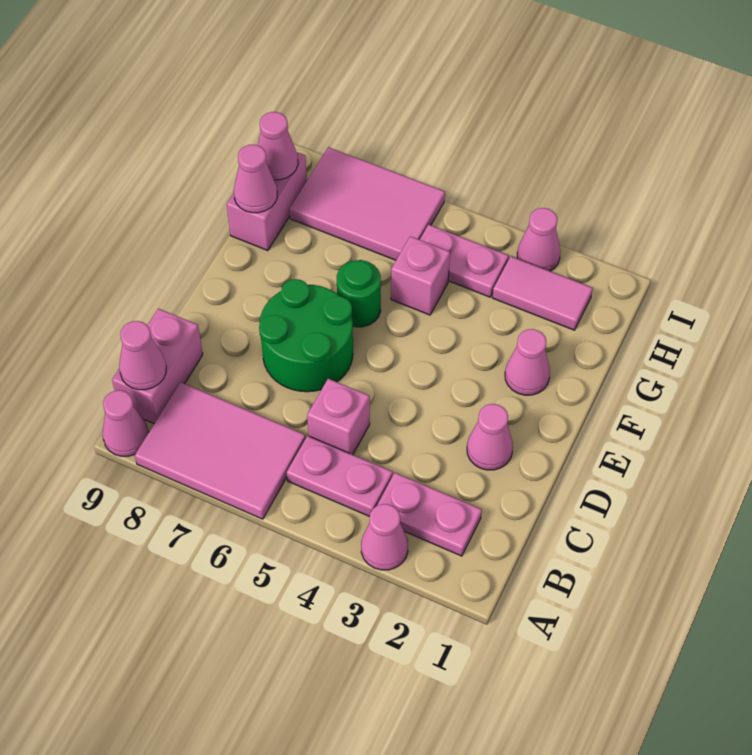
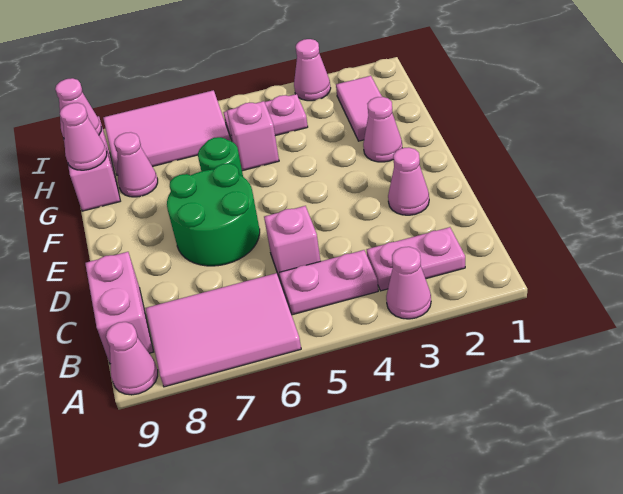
pink cone B9 level 2 -> pink cone G8 level 1
pink tile H2:H3 level 1 -> pink tile G2:H2 level 1

